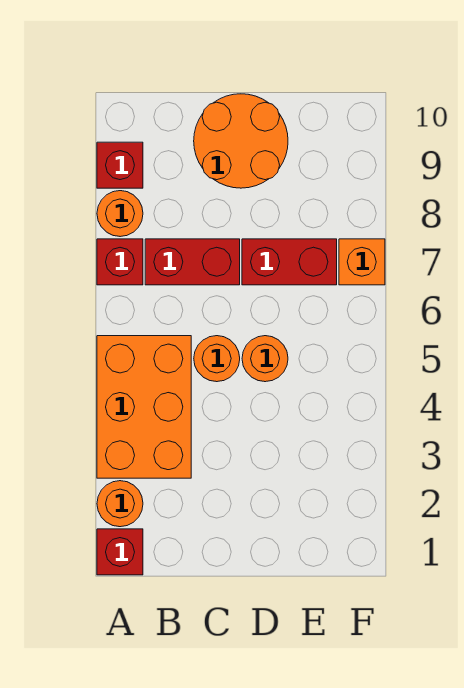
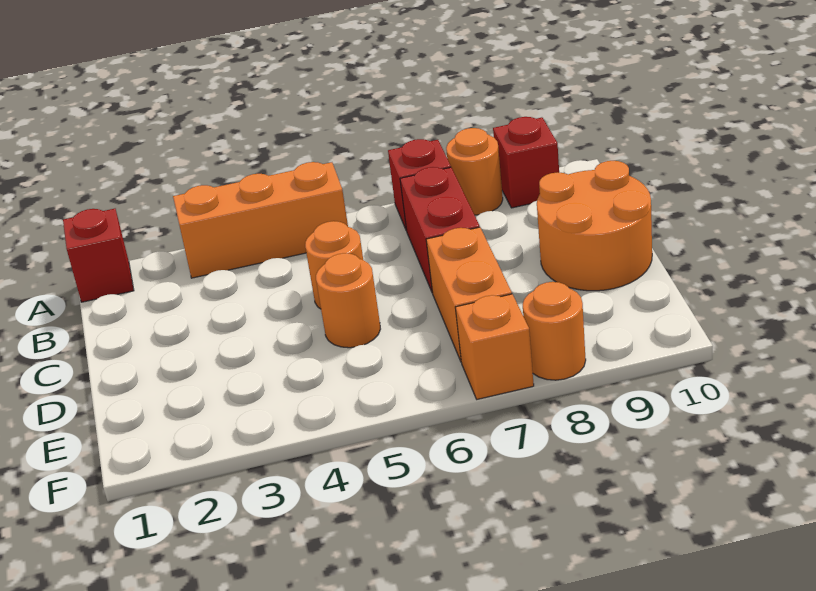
orange round brick A2 level 1 -> orange round brick F8 level 1
orange brick A3:B5 level 1 -> orange brick A3:A5 level 1
red brick D7:E7 level 1 -> orange brick D7:E7 level 1

